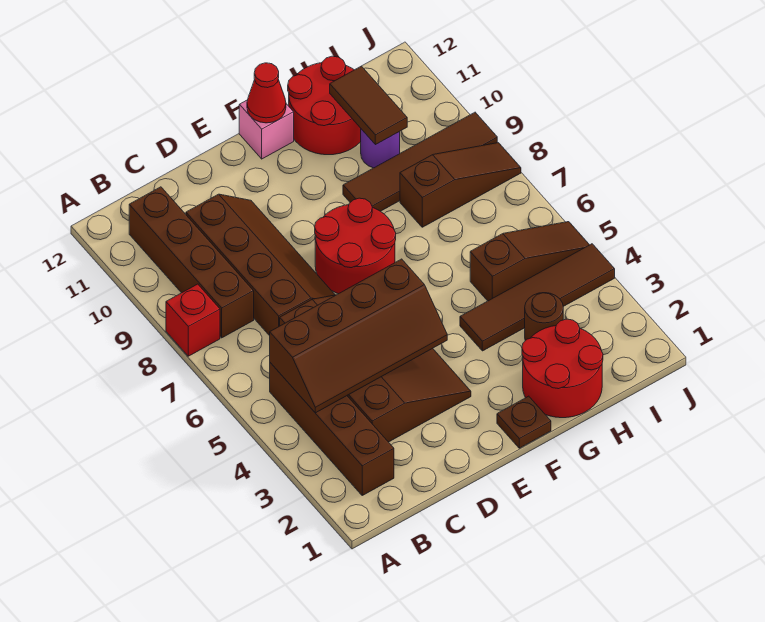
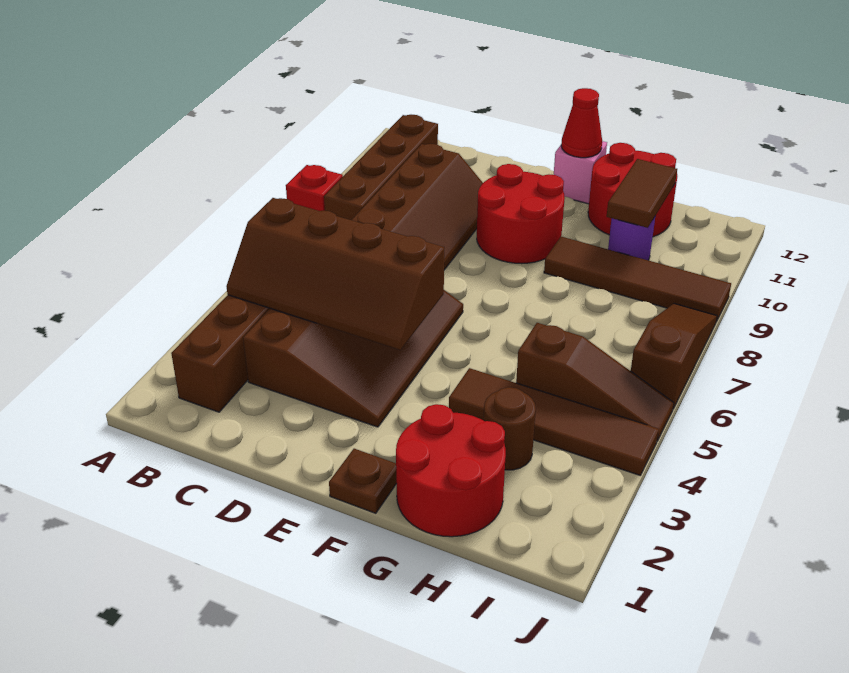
red round brick E7:F8 level 1 -> red round brick E9:F10 level 1
brown slope H8:J8 level 1 top H -> brown slope J6:J8 level 1 top 6

